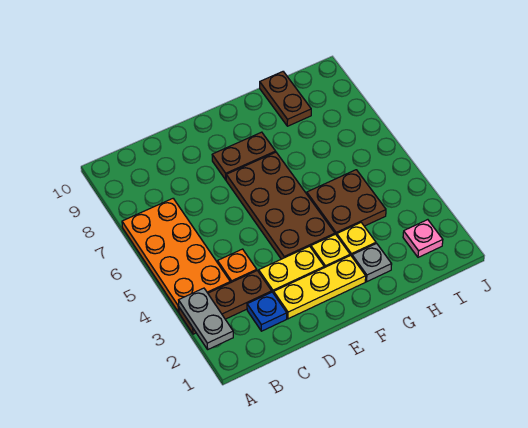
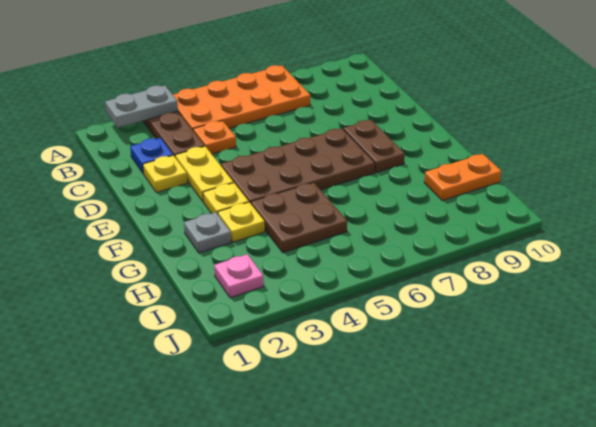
yellow plate D2:F2 level 1 -> yellow plate D2 level 1
brown plate H9:H10 level 1 -> orange plate H9:H10 level 1

